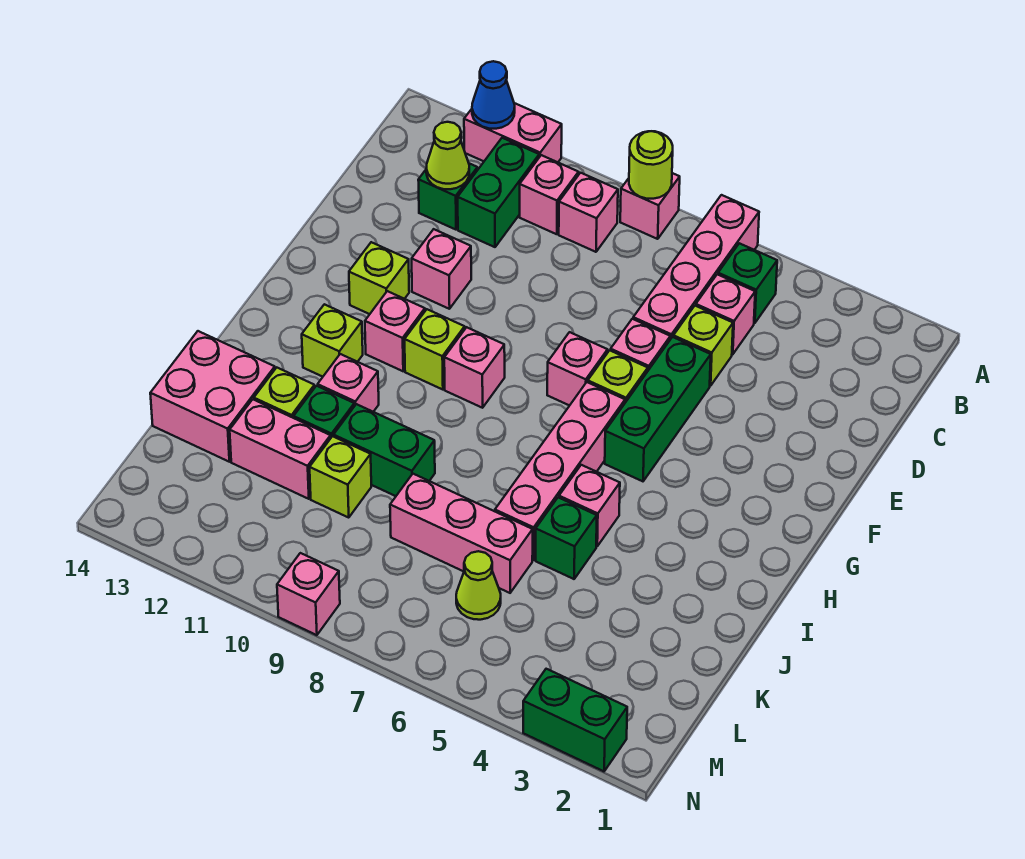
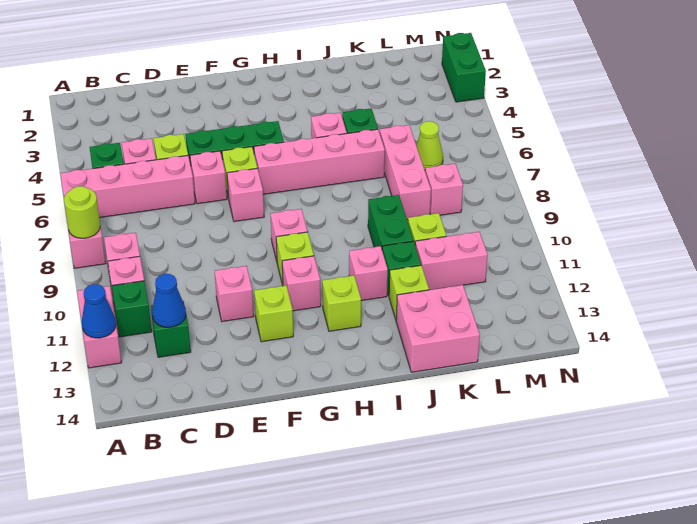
green brick B11:C11 level 1 -> green brick B11 level 1
lime cone C12 level 2 -> blue cone C12 level 2
pink brick K11:K12 level 1 -> pink brick K11:L11 level 1
pink brick N9 level 1 -> pink brick L8 level 1

